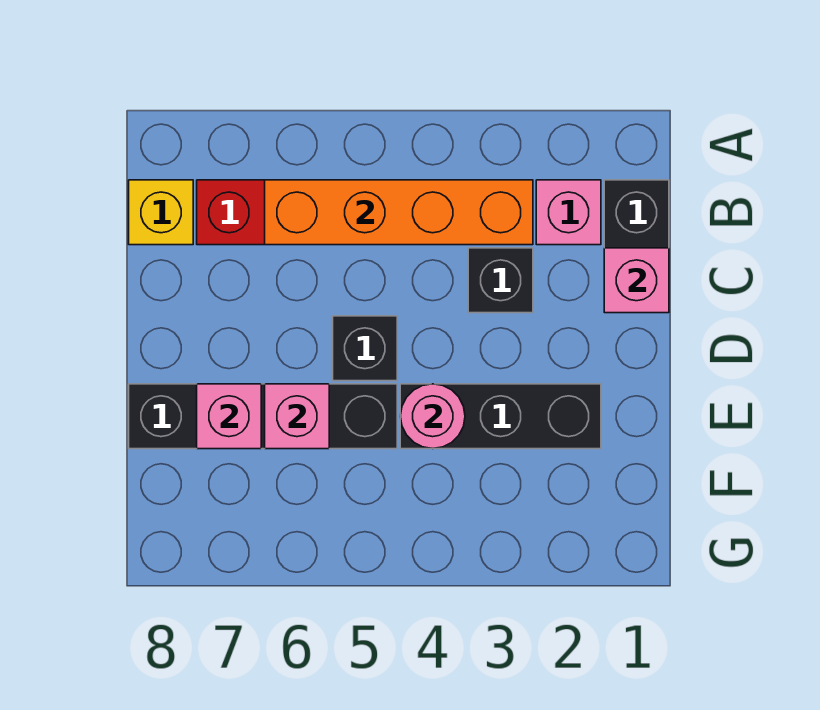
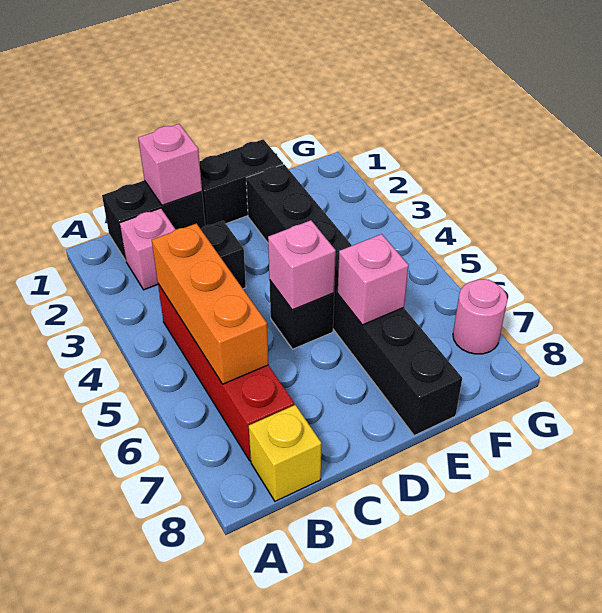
orange brick B3:B6 level 2 -> orange brick B4:B6 level 2
none -> black brick D1:E1 level 1
pink round brick E4 level 2 -> pink round brick G7 level 1
pink brick E7 level 2 -> pink brick D5 level 2

